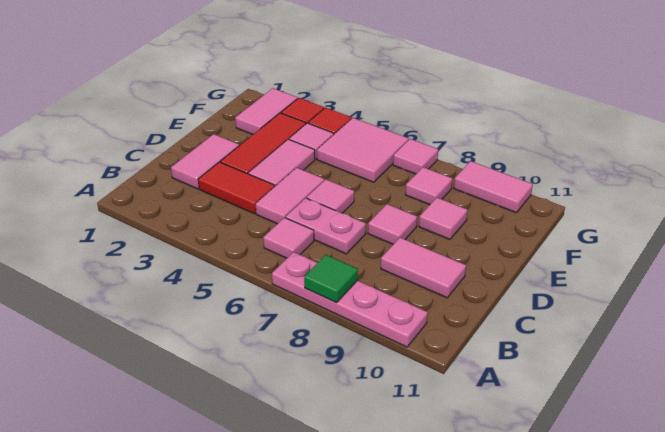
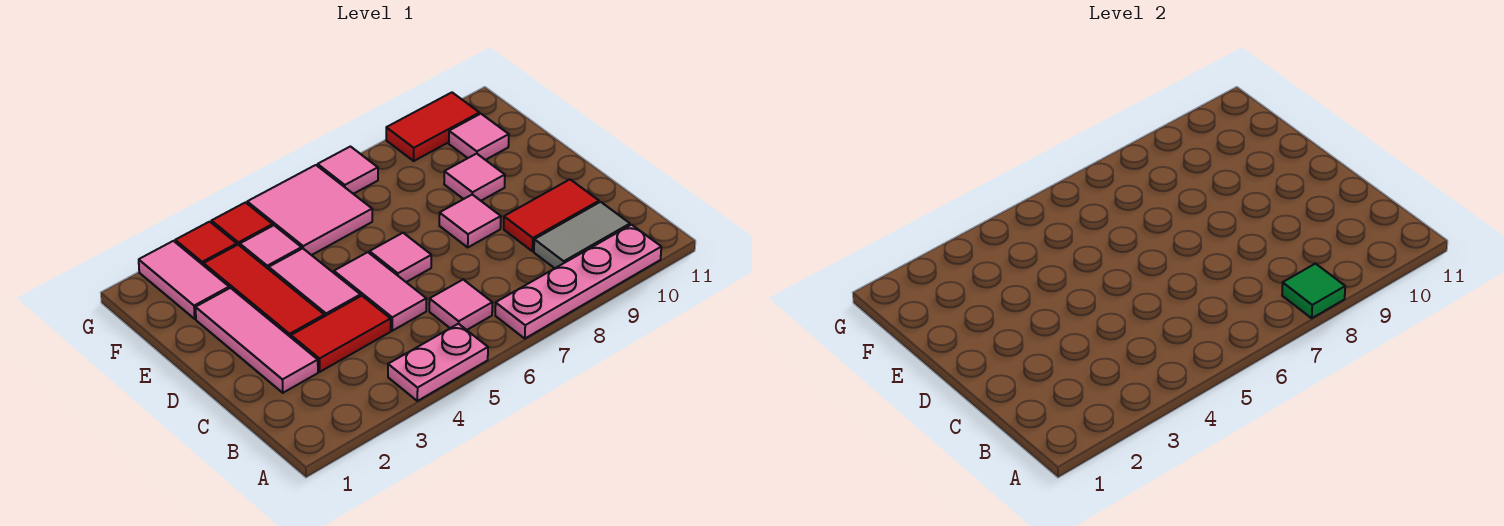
none -> grey tile B9:B10 level 1
pink tile C2:D2 level 1 -> pink tile C2:E2 level 1
pink plate C6:C7 level 1 -> pink plate A4:A5 level 1
pink tile C9:C10 level 1 -> red tile C9:C10 level 1
pink tile F8 level 1 -> pink tile F10 level 1
pink tile G9:G10 level 1 -> red tile G9:G10 level 1

